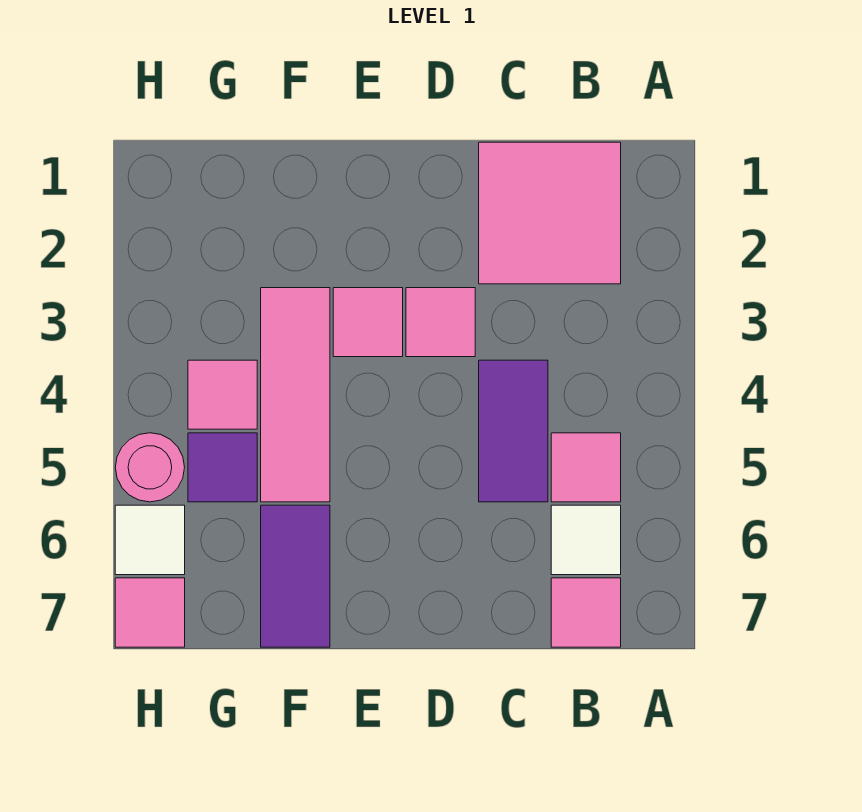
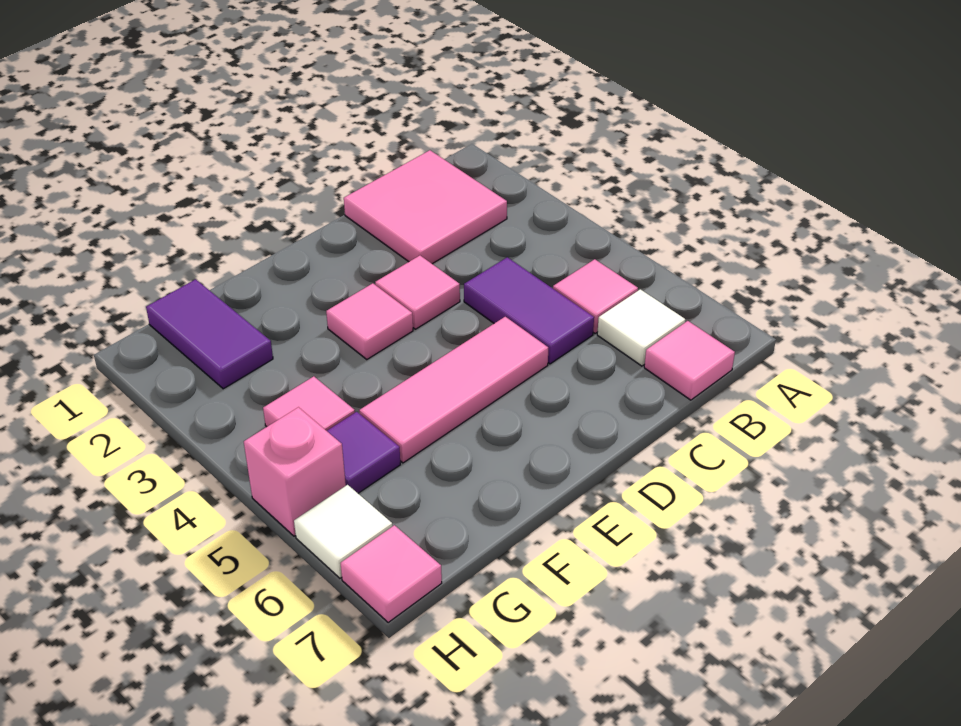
pink tile F3:F5 level 1 -> pink tile D5:F5 level 1
purple tile F6:F7 level 1 -> purple tile G1:G2 level 1
pink round brick H5 level 1 -> pink brick H5 level 1

